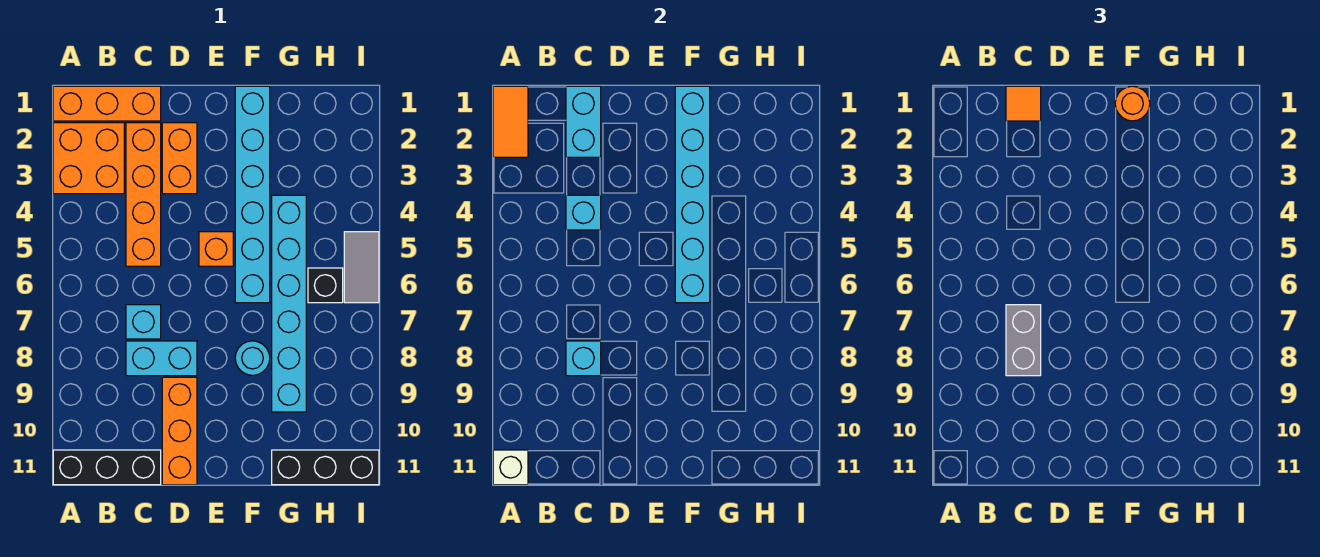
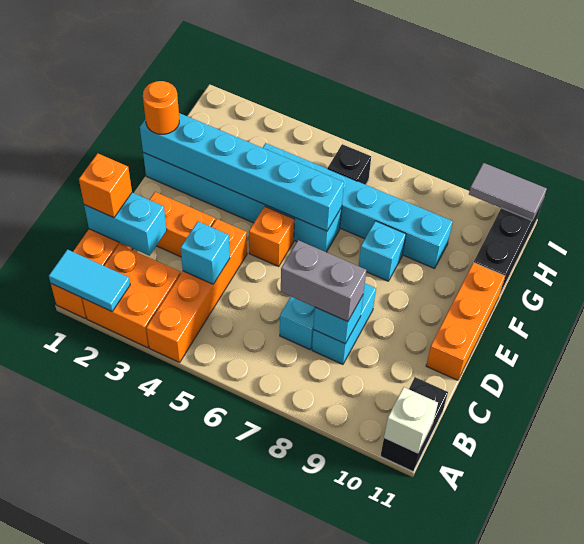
orange tile A1:A2 level 2 -> cyan tile A1:A2 level 2
black brick A11:C11 level 1 -> black brick A11:B11 level 1
orange tile C1 level 3 -> orange brick C1 level 3
orange brick C2:C5 level 1 -> orange brick A4:D4 level 1
orange brick D9:D11 level 1 -> orange brick D11:F11 level 1
cyan round brick F8 level 1 -> cyan brick F8 level 1
grey tile I5:I6 level 1 -> grey tile I10:I11 level 2

